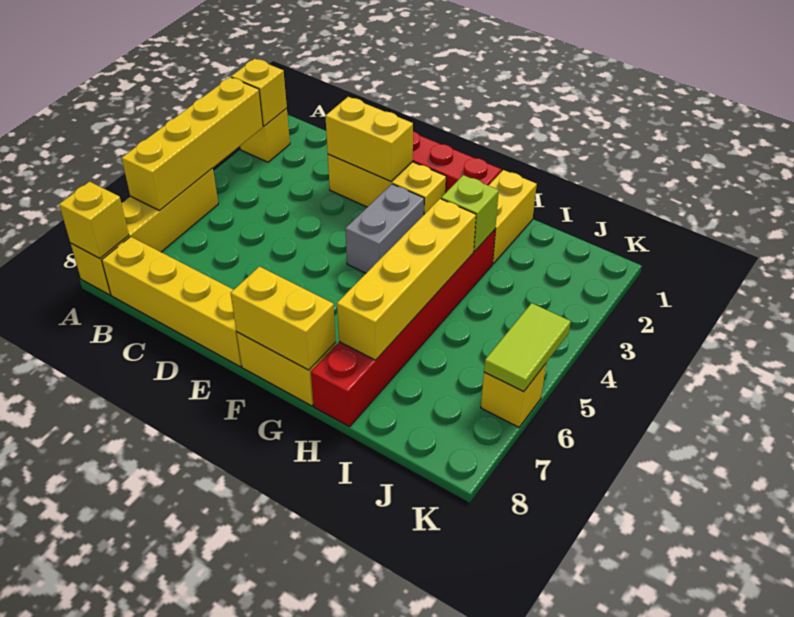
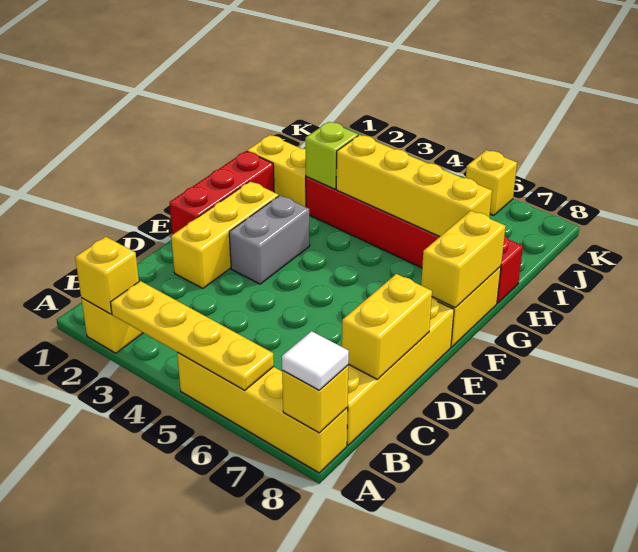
yellow brick A3:A6 level 2 -> yellow plate A3:A6 level 2
none -> white tile A8 level 3
yellow brick D2:E2 level 2 -> yellow brick C8:D8 level 2
grey brick F3:F4 level 1 -> grey brick E3:F3 level 1
lime tile K5:K6 level 2 -> none

